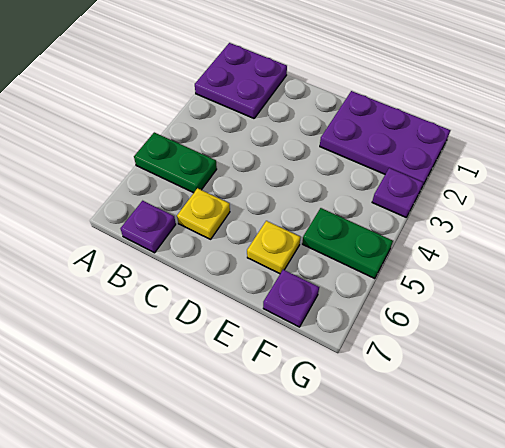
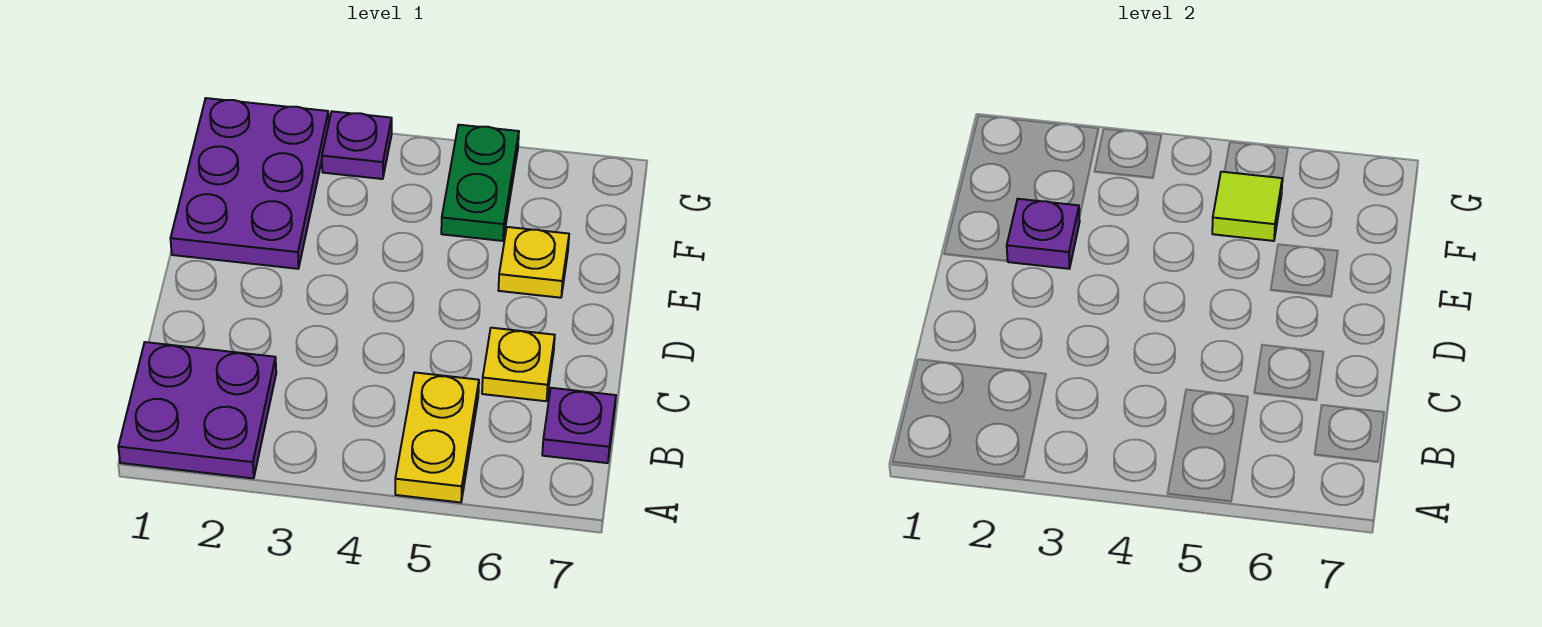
green plate A5:B5 level 1 -> yellow plate A5:B5 level 1
none -> lime tile F5 level 2
purple plate F7 level 1 -> purple plate E2 level 2

